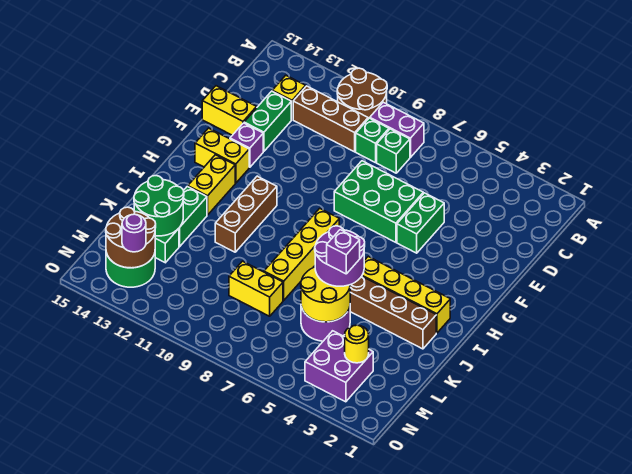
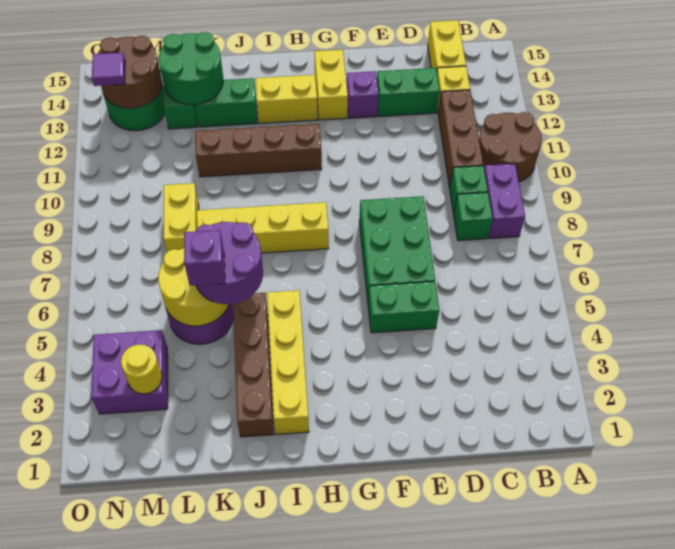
yellow brick E14:E15 level 1 -> yellow brick C14:C15 level 1
brown brick H11:J11 level 1 -> brown brick H11:K11 level 1
purple round brick N13 level 3 -> purple tile N13 level 3

